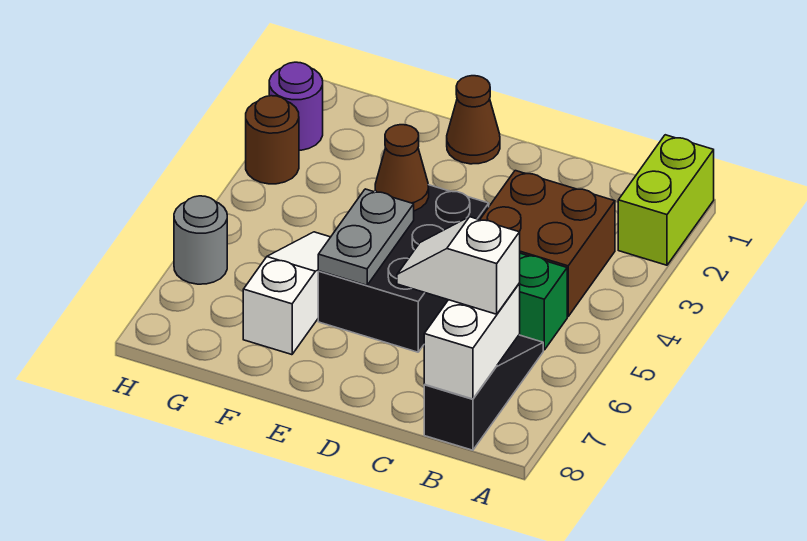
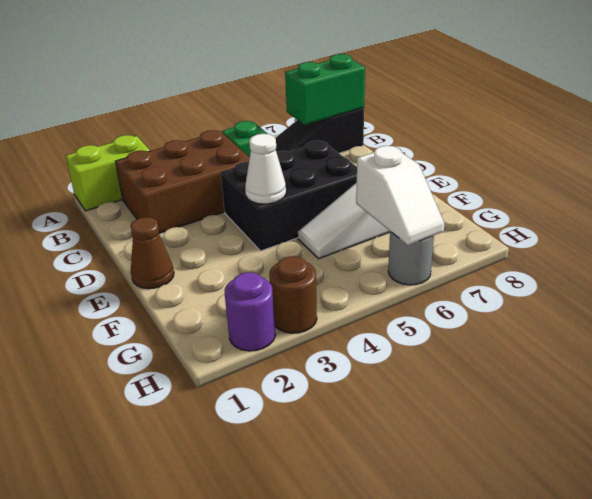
brown brick B3:C4 level 1 -> brown brick B2:C4 level 1
white brick B7:B8 level 2 -> green brick B7:B8 level 2
white slope B7:C7 level 3 top B -> white slope G6:H6 level 2 top G
brown cone E4 level 2 -> white cone E4 level 2
grey plate E5:E6 level 2 -> none

